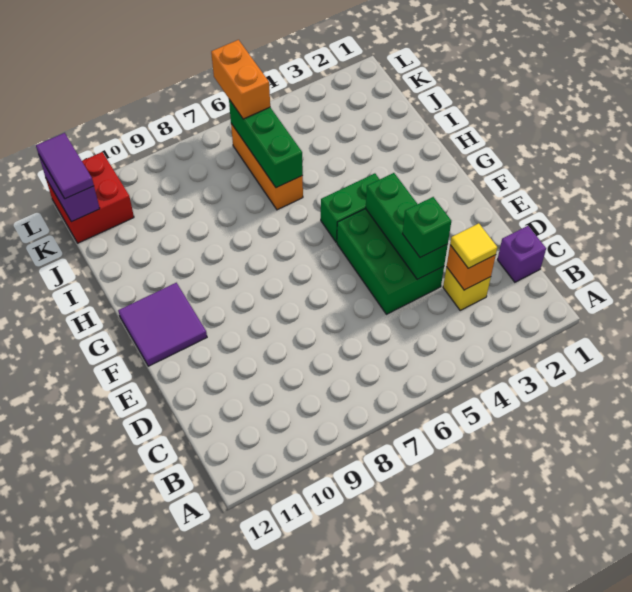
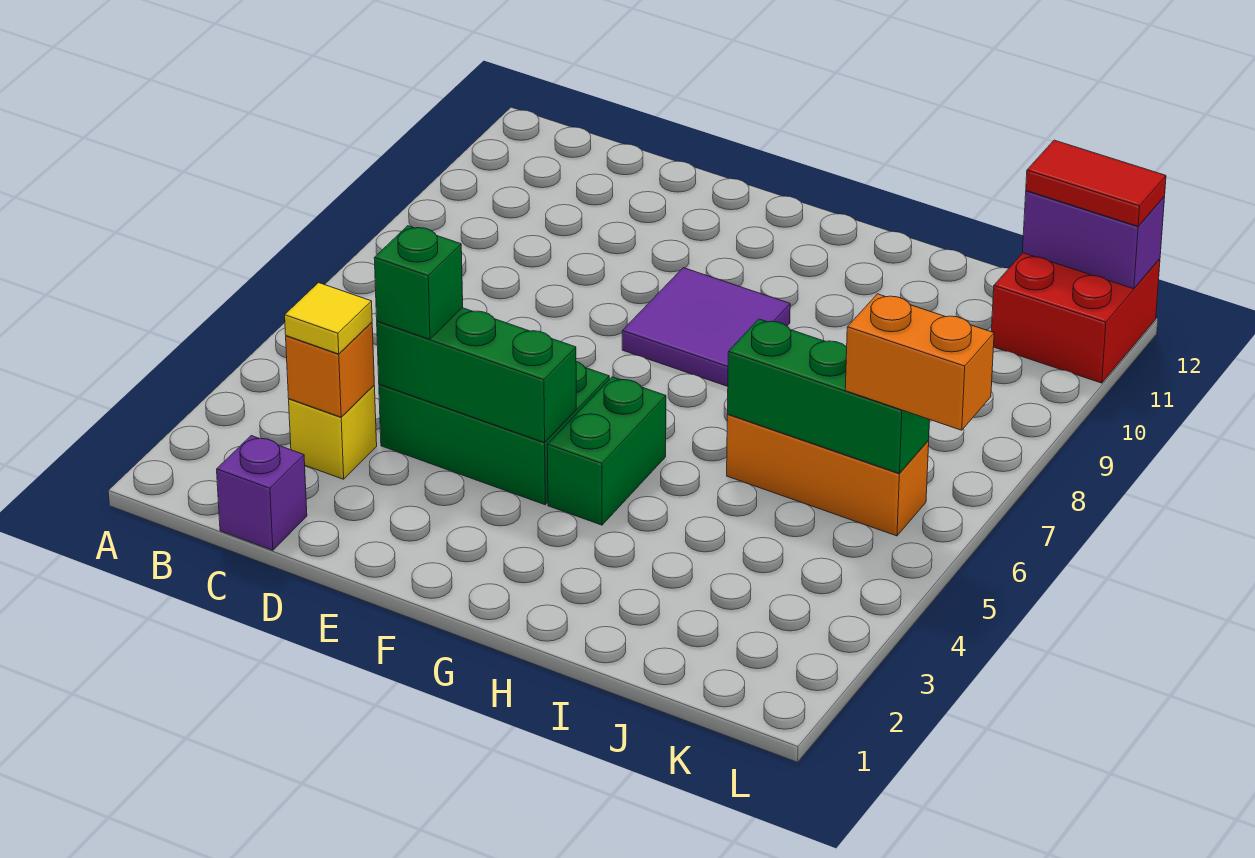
purple tile F11:G12 level 1 -> purple tile F8:G9 level 1
purple tile K12:L12 level 3 -> red tile K12:L12 level 3

